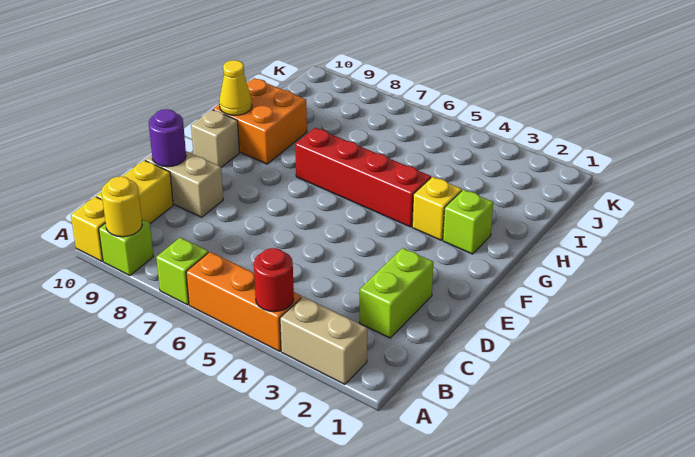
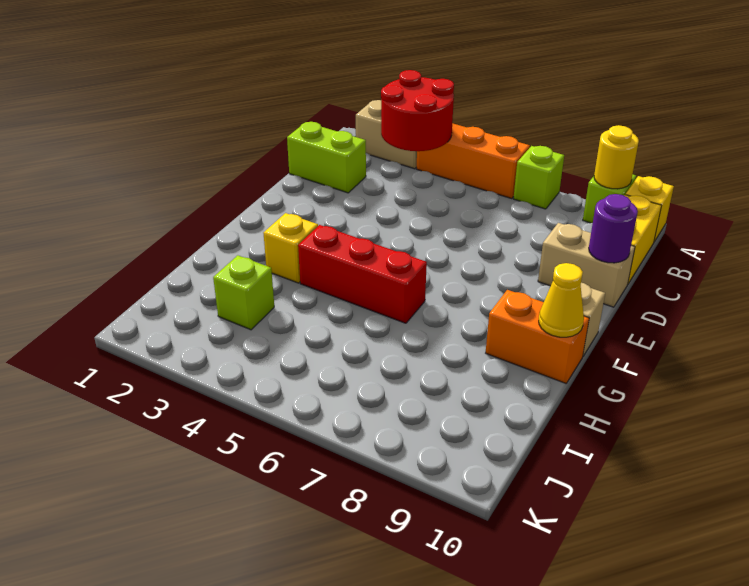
red round brick A4 level 2 -> red round brick A3:B4 level 2
lime brick C2:D2 level 1 -> lime brick C1:C2 level 1
lime brick G2 level 1 -> lime brick I3 level 1
red brick G4:G7 level 1 -> red brick G4:G6 level 1
orange brick G9:H10 level 1 -> orange brick G9:G10 level 1

